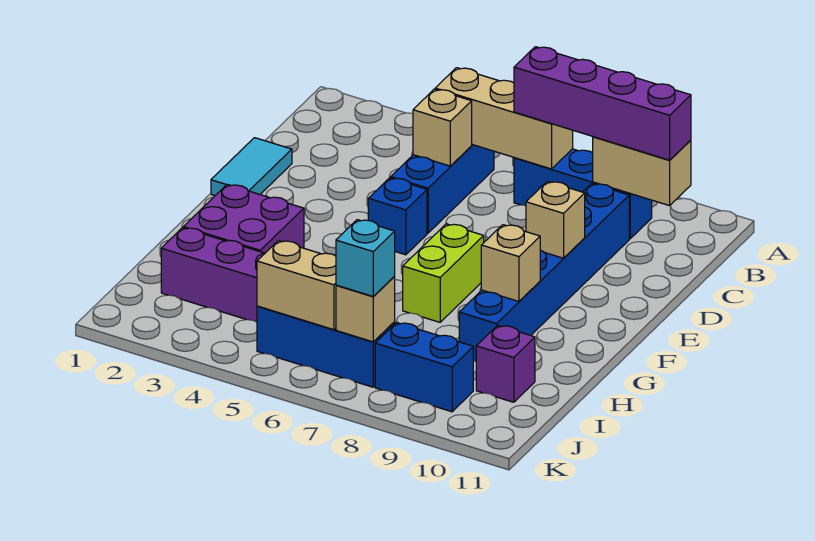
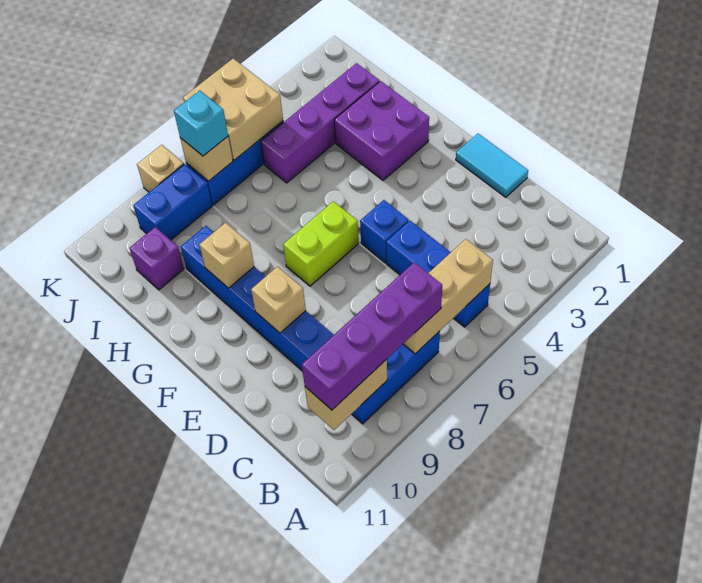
tan brick C5 level 2 -> tan brick K8 level 1
lime brick F7:G7 level 1 -> lime brick F6:F7 level 1
tan brick J5:J6 level 2 -> tan brick J5:K6 level 2

